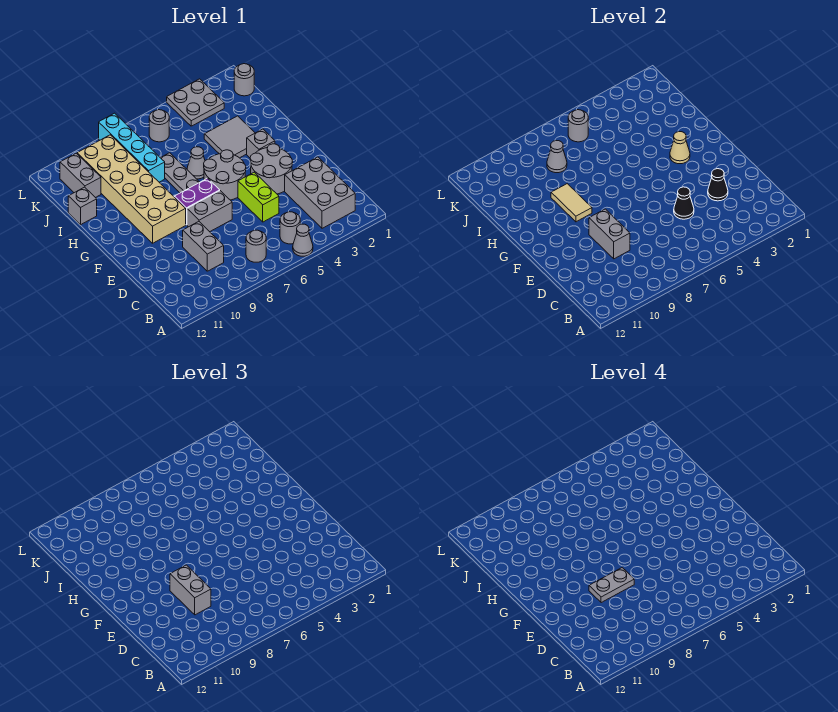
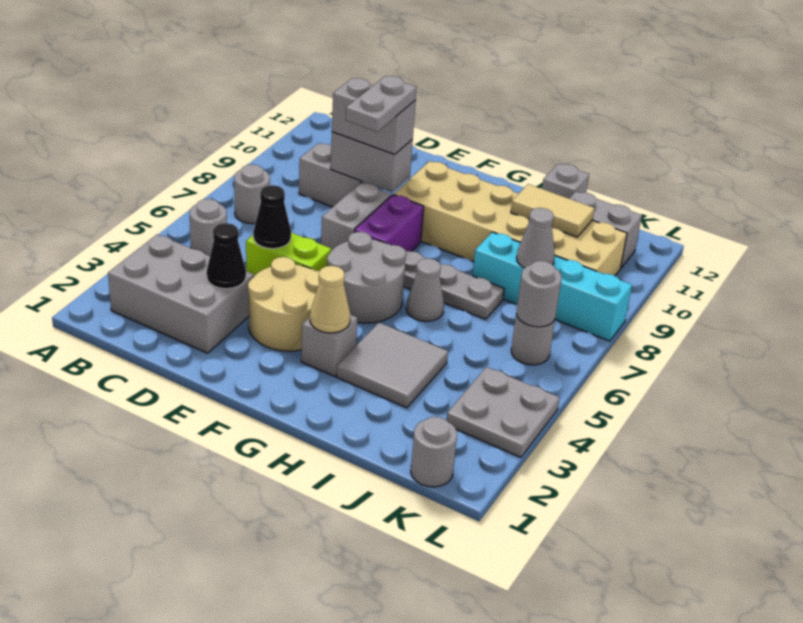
grey cone A5 level 1 -> none
grey round brick E3:F4 level 1 -> tan round brick E3:F4 level 1
tan tile G9:H9 level 2 -> tan tile I10:J10 level 2

